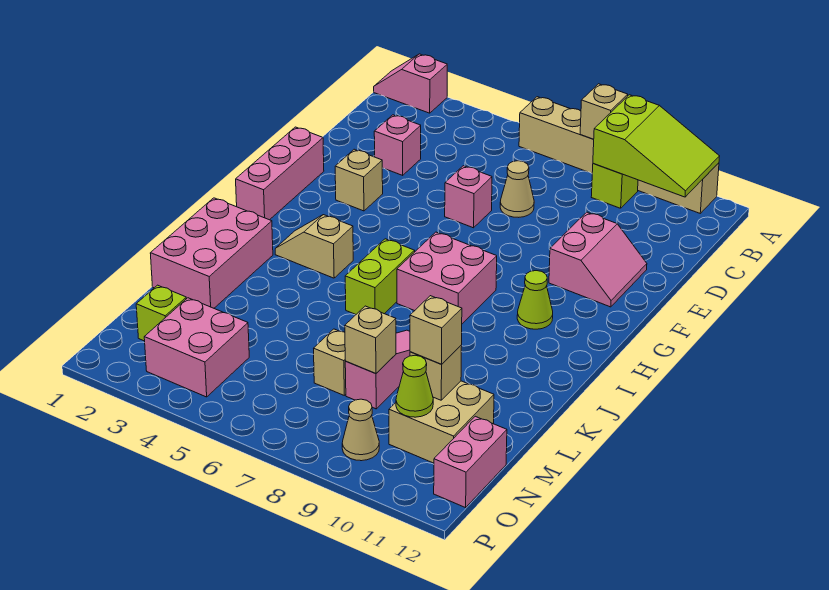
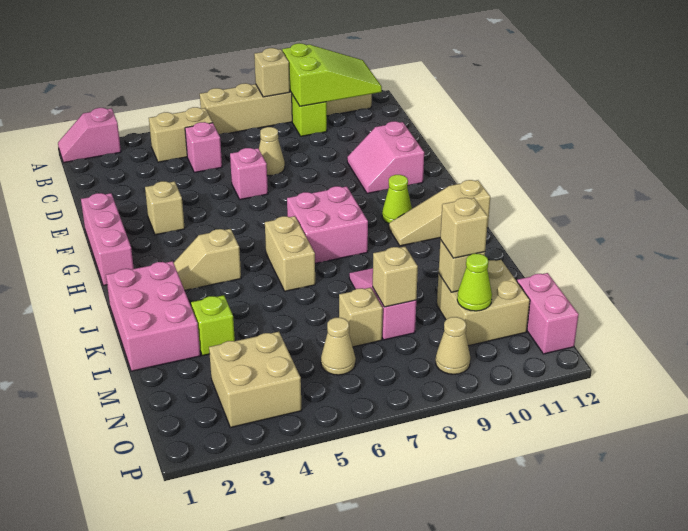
none -> tan brick B4:B5 level 1
pink brick D3 level 1 -> pink brick C5 level 1
pink slope E10:F11 level 1 top 10 -> pink slope E10:F11 level 1 top 11
lime brick I6:J6 level 1 -> tan brick I6:J6 level 1
none -> tan slope I10:I12 level 1 top 12
lime brick N2 level 1 -> lime brick L3 level 1
pink brick N3:O4 level 1 -> tan brick N3:O4 level 1
none -> tan cone N6 level 1

